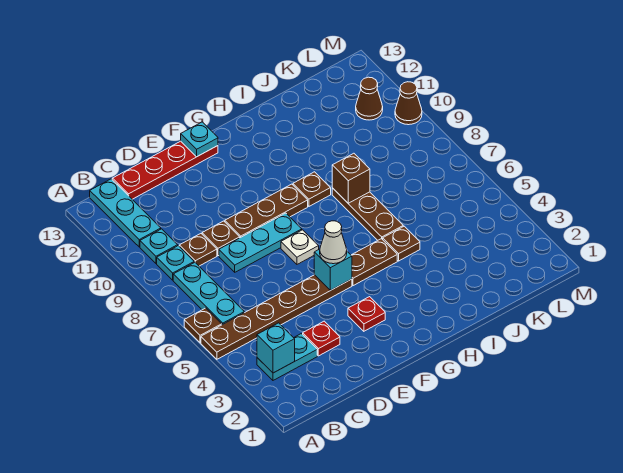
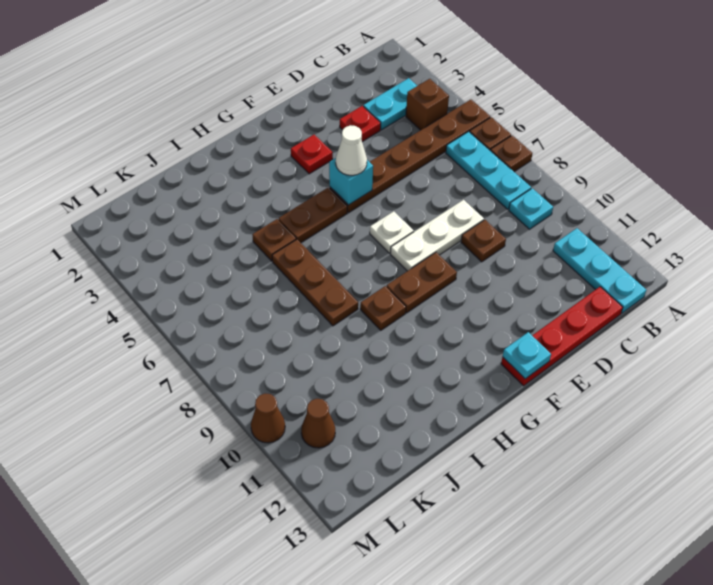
cyan brick B3 level 2 -> none
cyan plate B10 level 1 -> none
brown plate C9 level 1 -> brown plate A7 level 1
cyan plate D8:F8 level 1 -> white plate D8:F8 level 1
brown plate E9:G9 level 1 -> brown plate F9:G9 level 1
brown brick I8 level 2 -> brown brick B4 level 1

